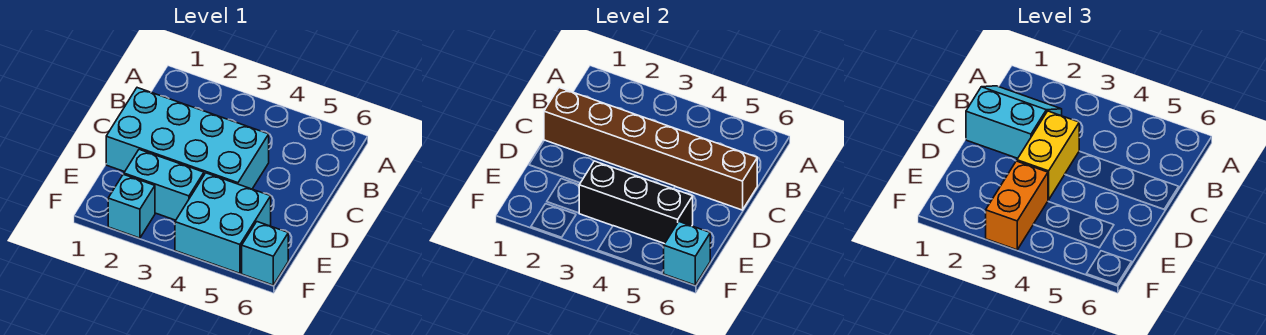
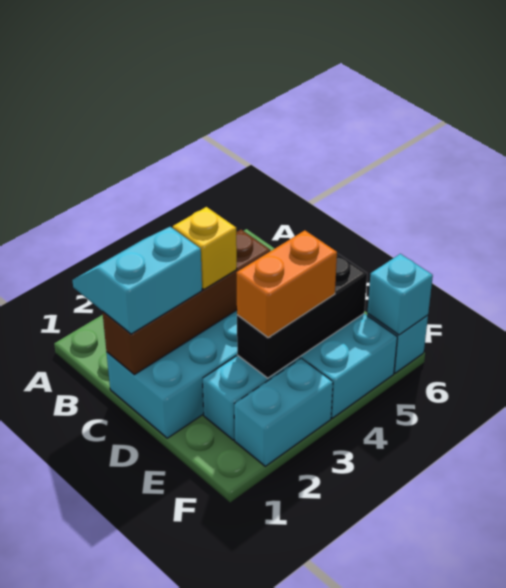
brown brick C1:C6 level 2 -> brown brick C1:C4 level 2
yellow brick C3:D3 level 3 -> yellow brick C3 level 3
orange brick E3:F3 level 3 -> orange brick E3:E4 level 3
cyan brick F2 level 1 -> cyan brick F2:F3 level 1

